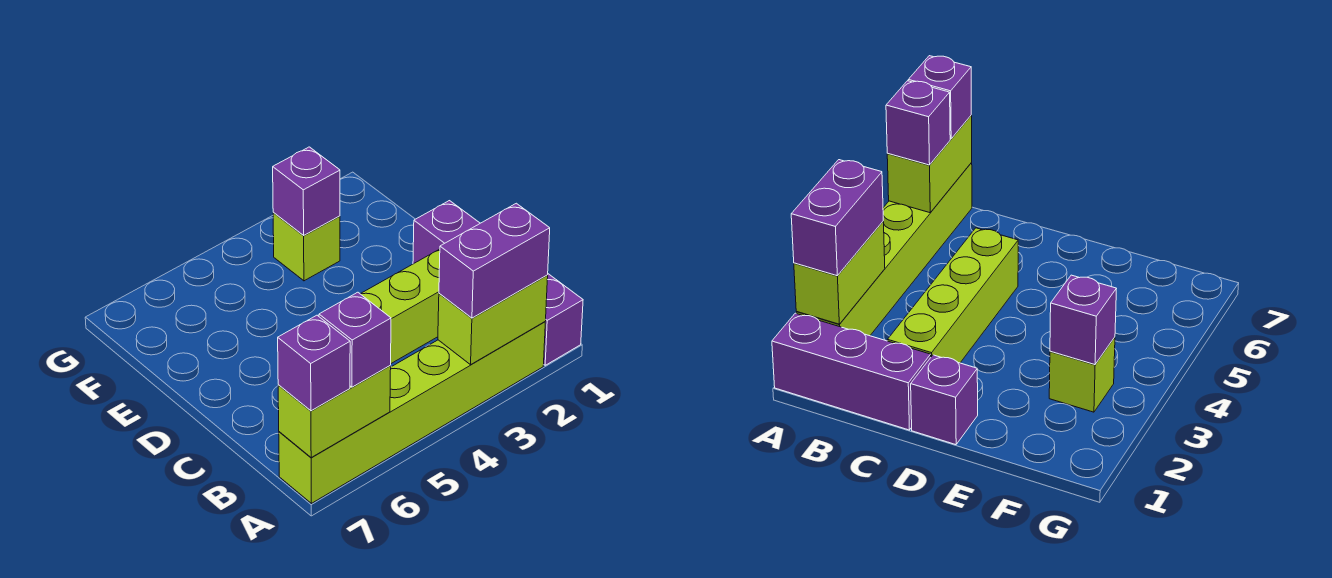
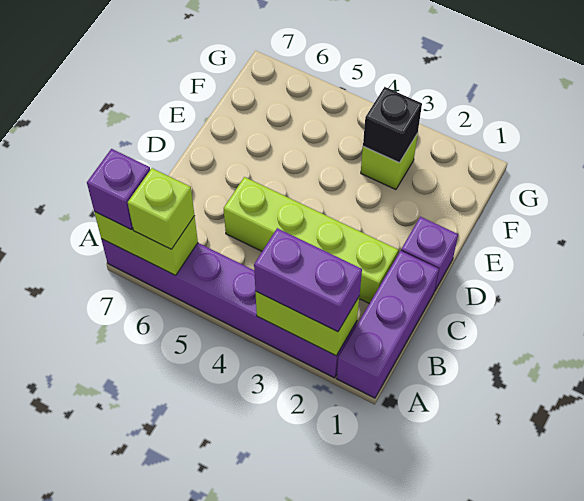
lime brick A2:A7 level 1 -> purple brick A2:A7 level 1
purple brick A6 level 3 -> lime brick A6 level 3
purple brick F3 level 2 -> black brick F3 level 2

